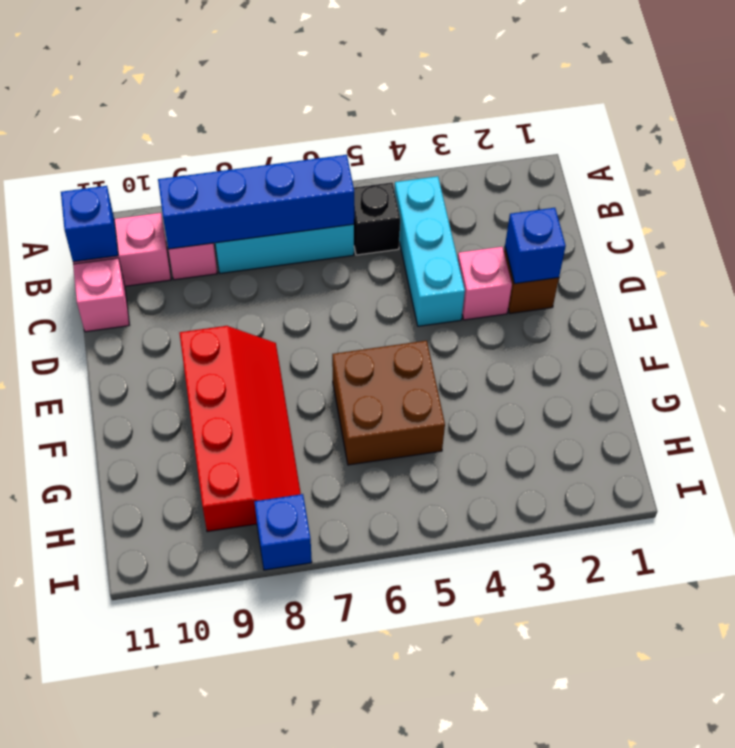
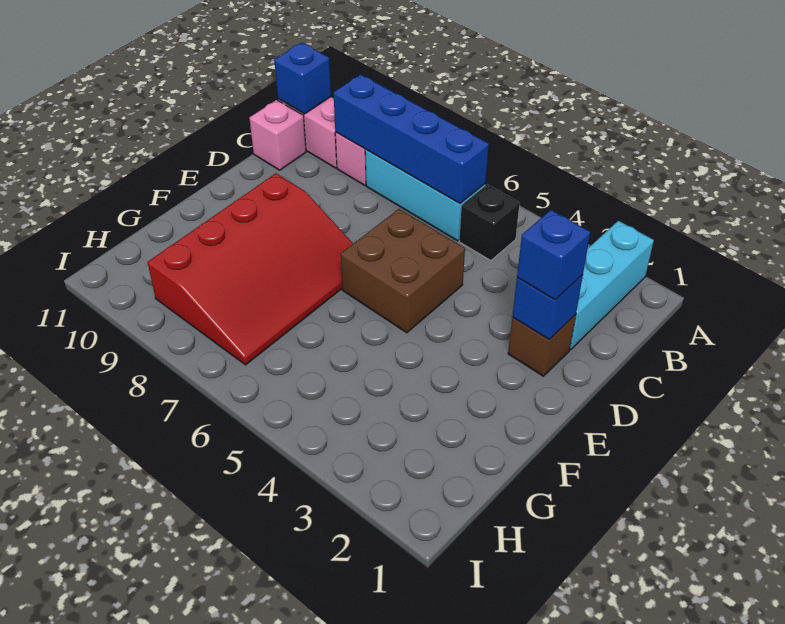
cyan brick B4:D4 level 1 -> cyan brick A2:C2 level 1
pink brick D3 level 1 -> none
red slope E8:H9 level 1 top 9 -> red slope E7:H9 level 1 top 9
brown brick F5:G6 level 1 -> brown brick D5:E6 level 1
blue brick I8 level 1 -> blue brick D2 level 3

